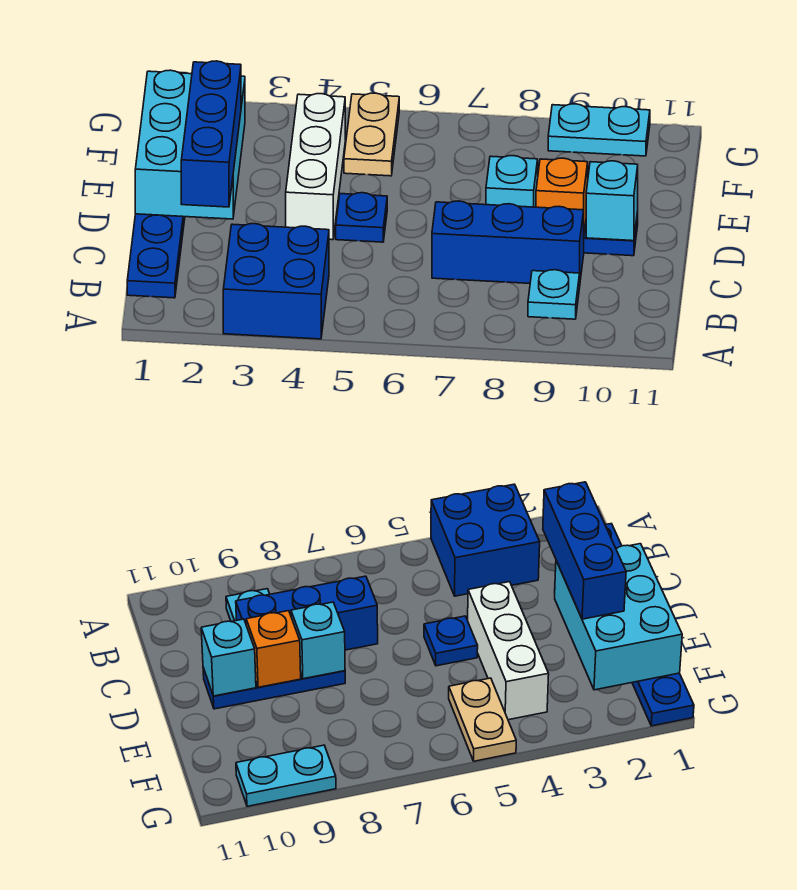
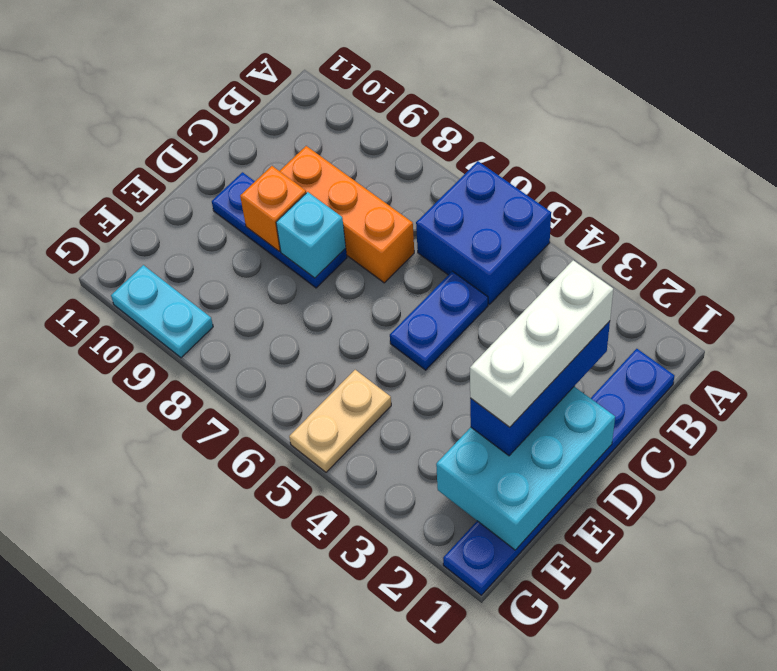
blue brick A3:B4 level 1 -> blue brick A5:B6 level 1
cyan plate B9 level 1 -> none
blue brick C7:C9 level 1 -> orange brick C7:C9 level 1
white brick D4:F4 level 1 -> white brick C2:E2 level 4
blue plate D5 level 1 -> blue plate C5:D5 level 1
cyan brick D10 level 2 -> none

